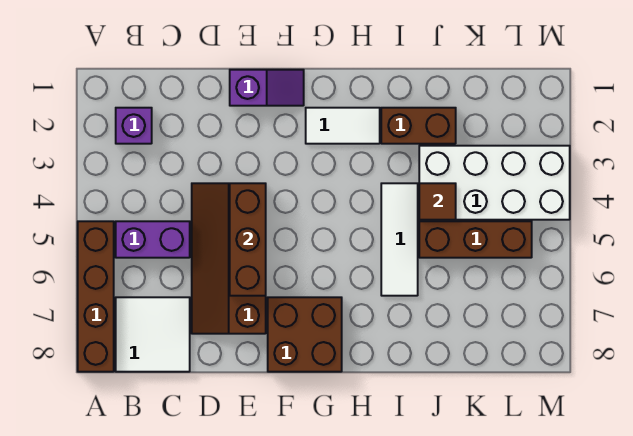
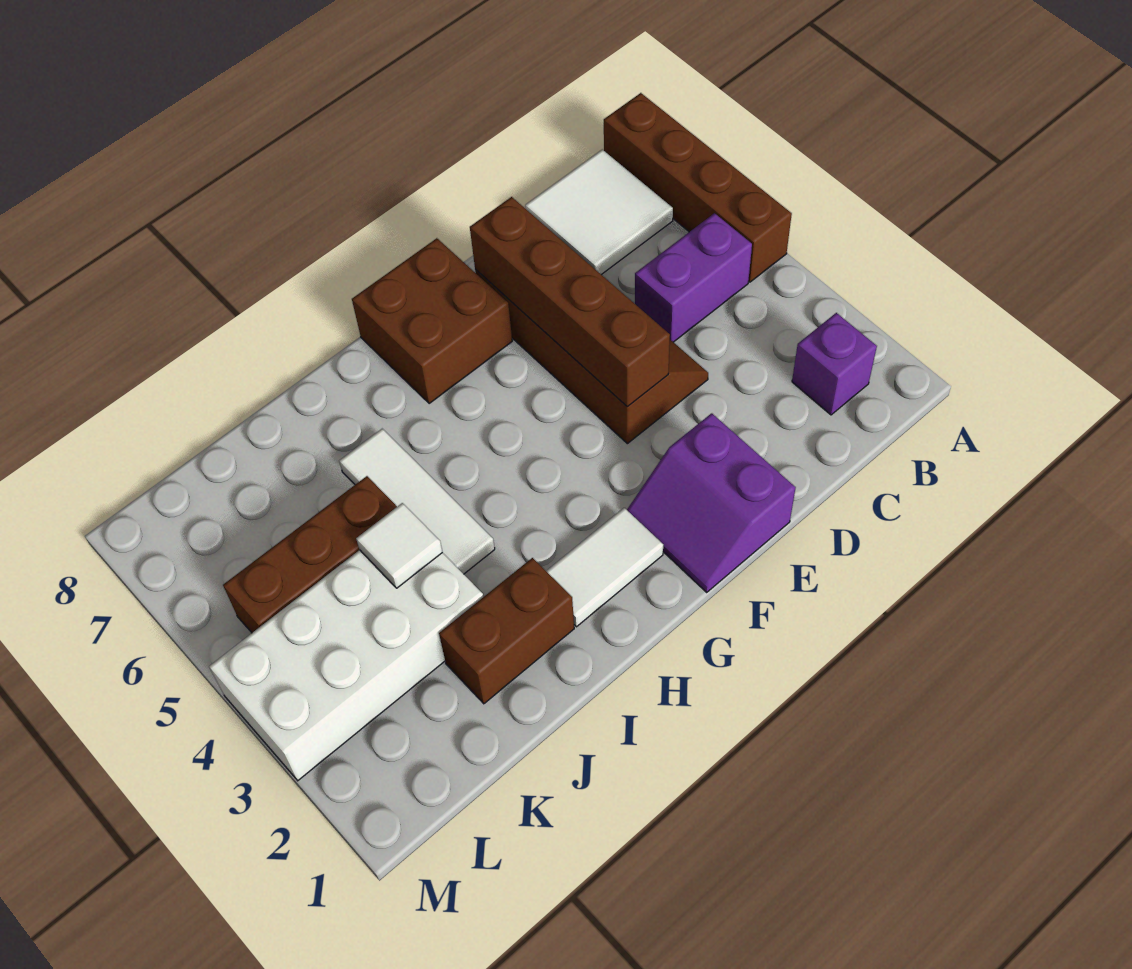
purple slope E1:F1 level 1 top E -> purple slope E1:F2 level 1 top E
brown brick E4:E6 level 2 -> brown brick E4:E7 level 2
brown tile J4 level 2 -> white tile J4 level 2

